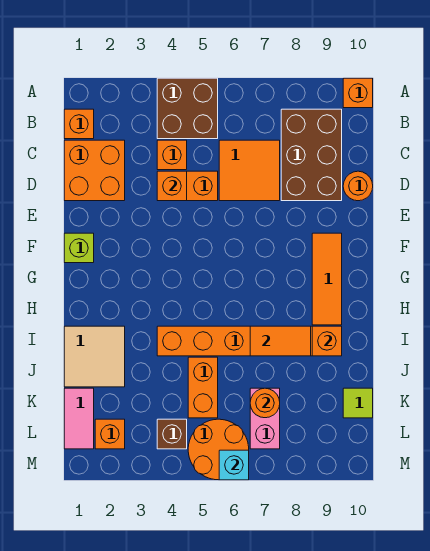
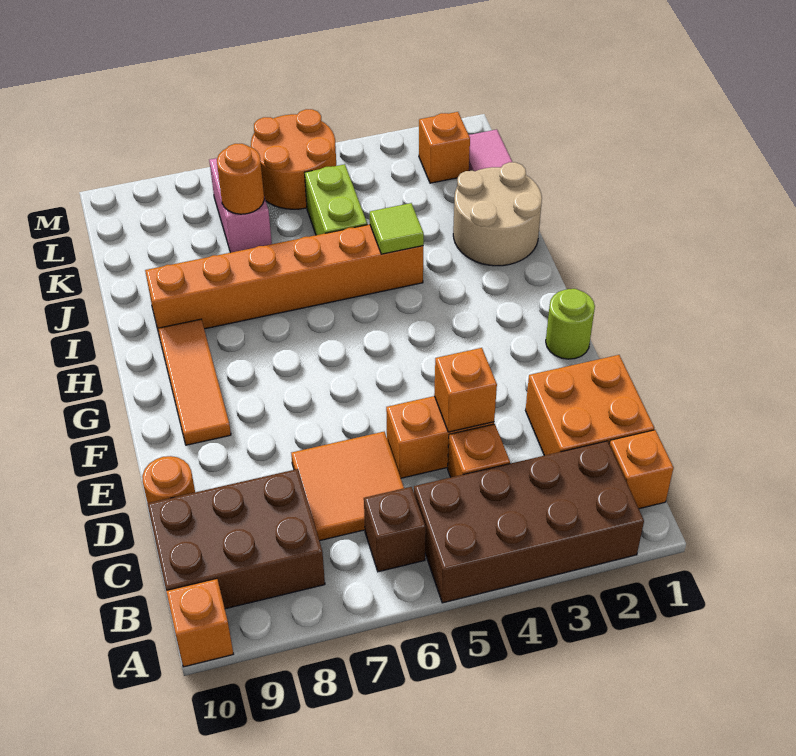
brown brick A4:B5 level 1 -> brown brick A2:B5 level 1
brown brick B8:D9 level 1 -> brown brick B8:C10 level 1
lime brick F1 level 1 -> lime round brick F1 level 1
tan tile I1:J2 level 1 -> tan round brick I1:J2 level 1
orange tile I7:I8 level 2 -> none
orange brick I9 level 2 -> none
orange brick J5:K5 level 1 -> lime brick J5:K5 level 1
lime tile K10 level 1 -> lime tile I4 level 2
brown brick L4 level 1 -> brown brick B6 level 1
cyan brick M6 level 2 -> none

